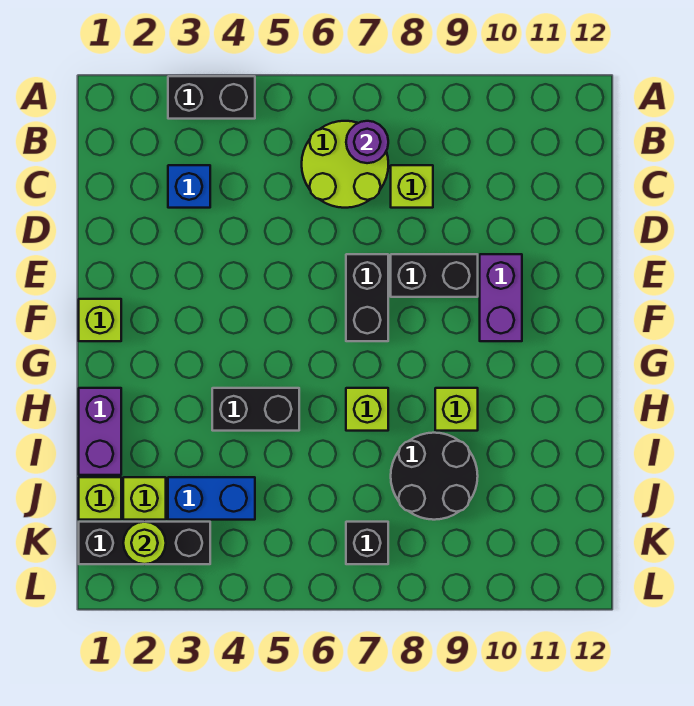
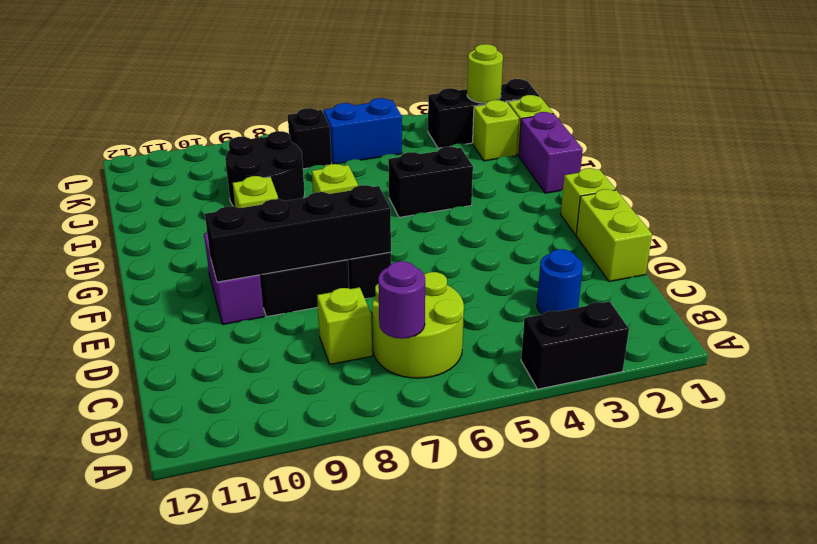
blue brick C3 level 1 -> blue round brick C3 level 1
none -> lime brick D1:E1 level 1
none -> black brick E7:E10 level 2
blue brick J3:J4 level 1 -> blue brick K5:K6 level 1

